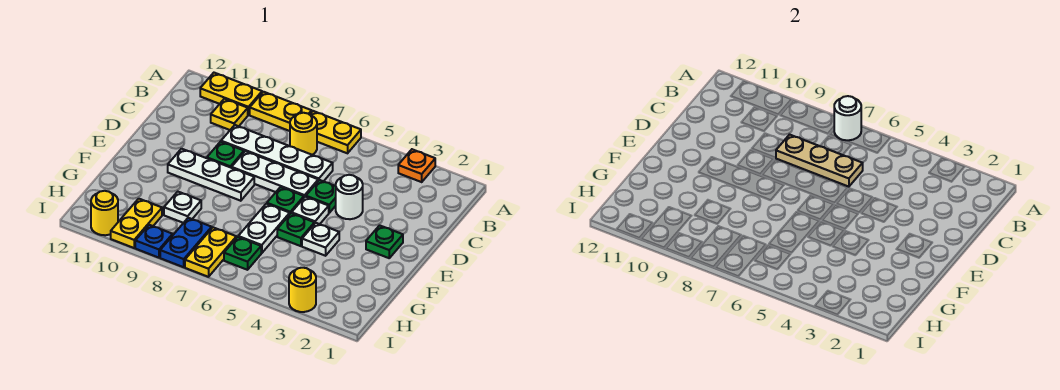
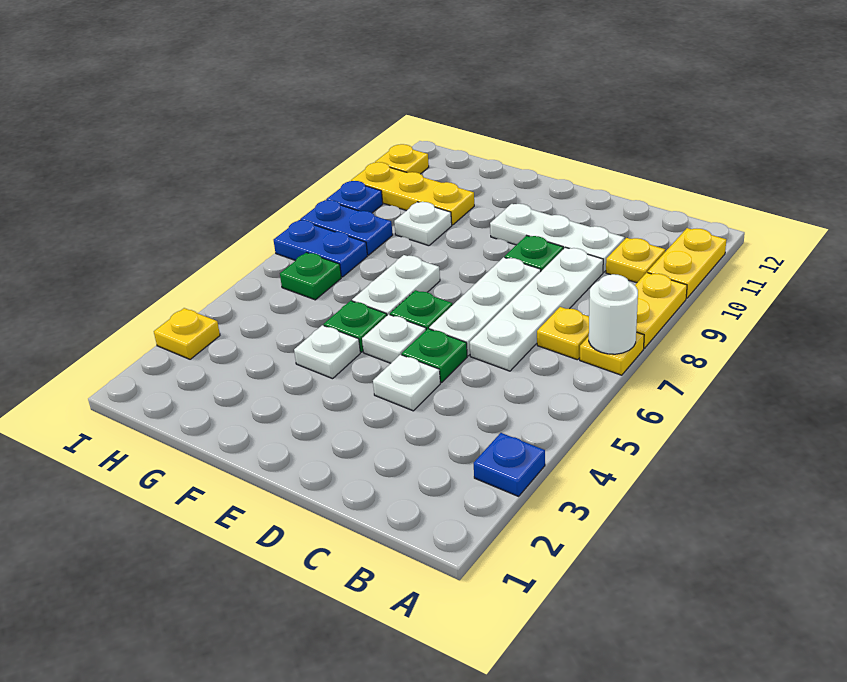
orange plate A3 level 1 -> blue plate A3 level 1
yellow plate A6:A7 level 1 -> yellow plate A7 level 1
yellow round brick B7 level 1 -> yellow plate B7 level 1
tan plate C6:C8 level 2 -> none
white round brick D4 level 1 -> white plate D4 level 1
green plate E2 level 1 -> none
white plate E8:E10 level 1 -> white plate C10:E10 level 1
white plate F6:G6 level 1 -> white plate F6:F7 level 1
yellow plate H7:I7 level 1 -> blue plate H7:I7 level 1
yellow plate H10:I10 level 1 -> yellow plate G10:I10 level 1
yellow round brick I3 level 1 -> yellow plate I3 level 1
yellow round brick I11 level 1 -> yellow plate I11 level 1

